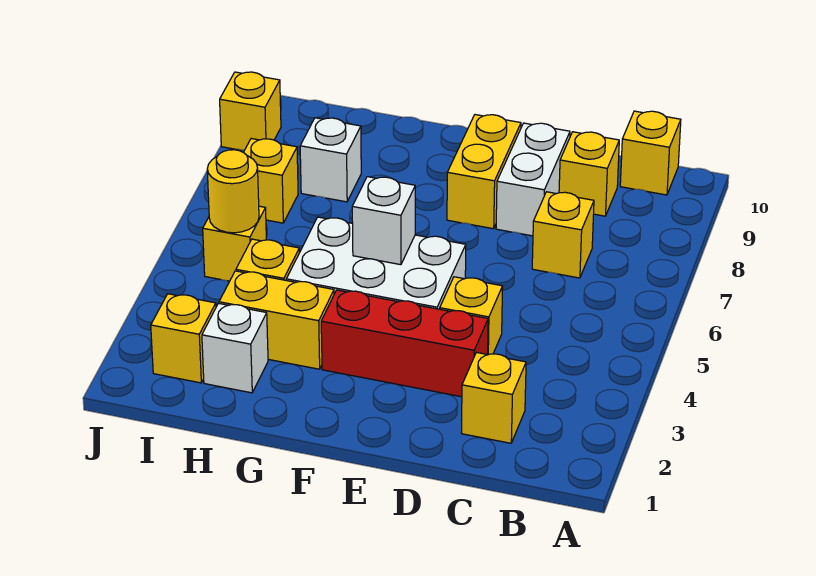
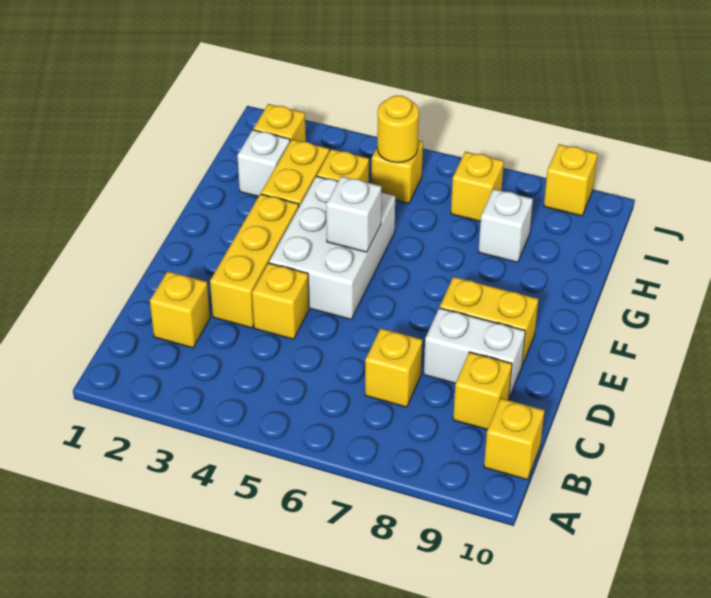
red brick D3:F3 level 1 -> yellow brick D3:F3 level 1

